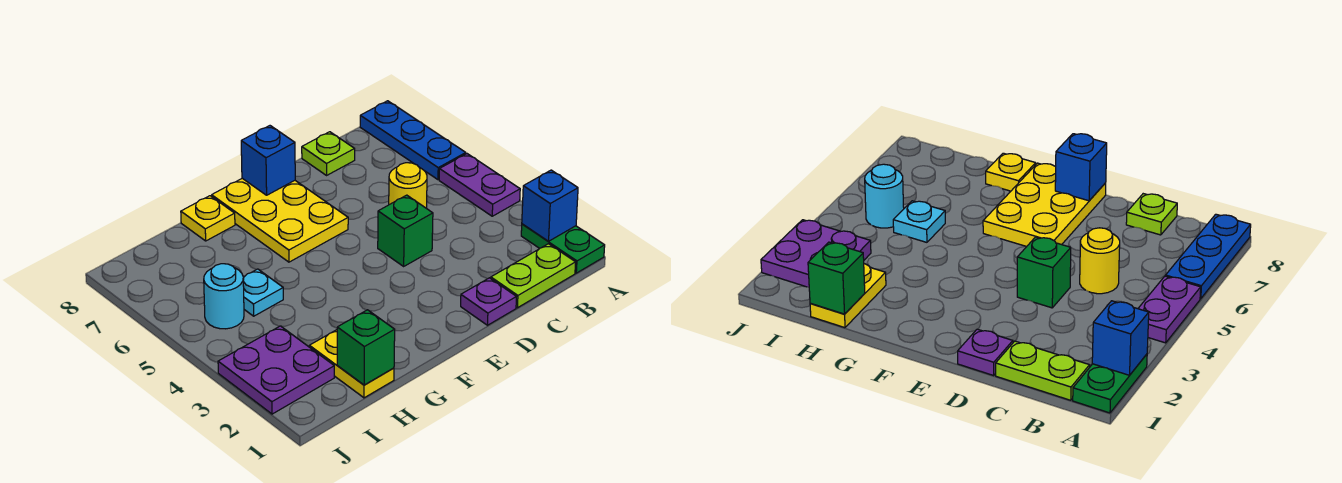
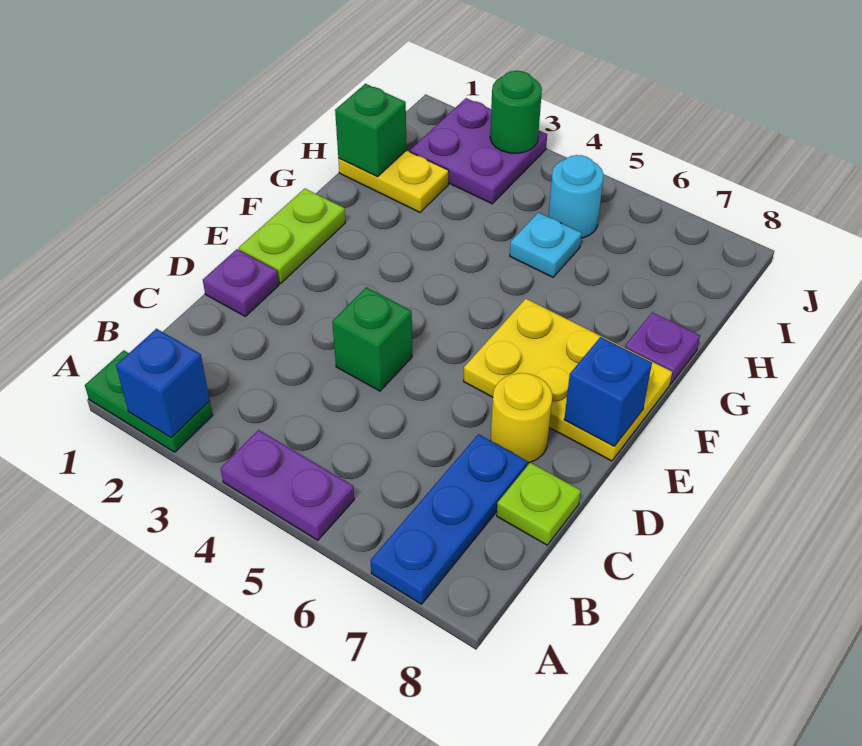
blue plate A6:A8 level 1 -> blue plate A7:C7 level 1
lime plate B1:C1 level 1 -> lime plate E1:F1 level 1
yellow round brick C5 level 1 -> yellow round brick D7 level 1
yellow plate G8 level 1 -> purple plate G8 level 1
none -> green round brick J3 level 2

